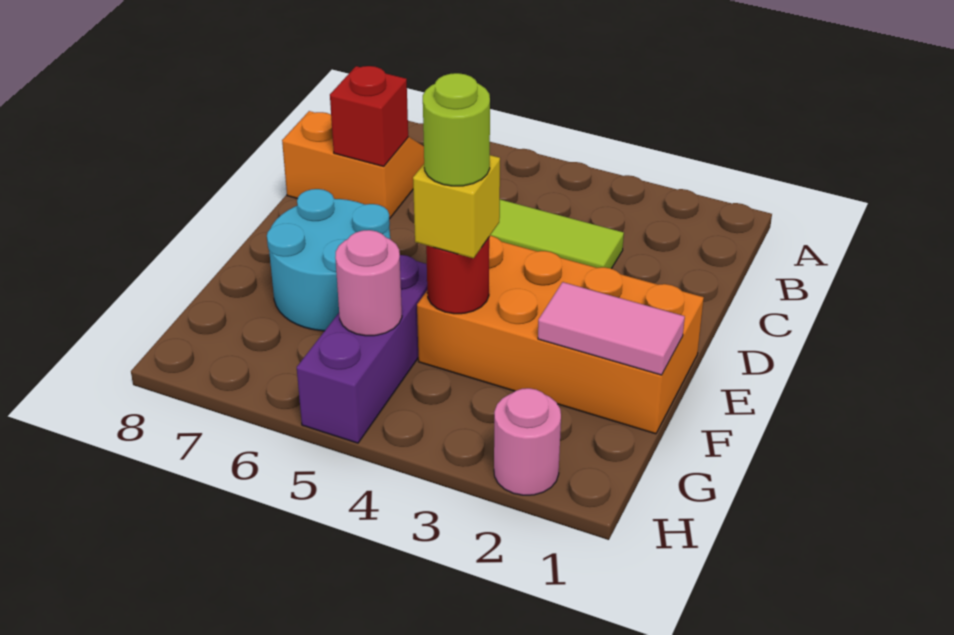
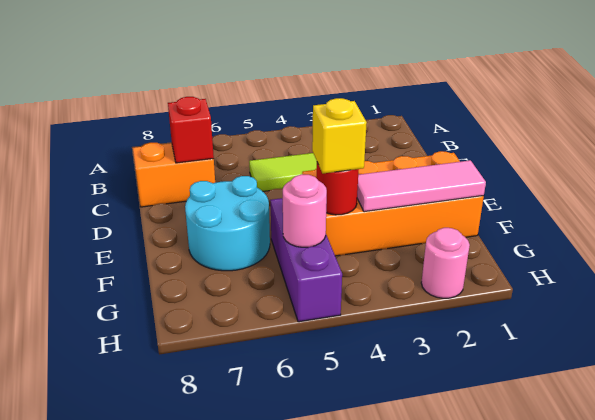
pink tile F1:F2 level 2 -> pink tile F1:F3 level 2
lime round brick F4 level 4 -> none

